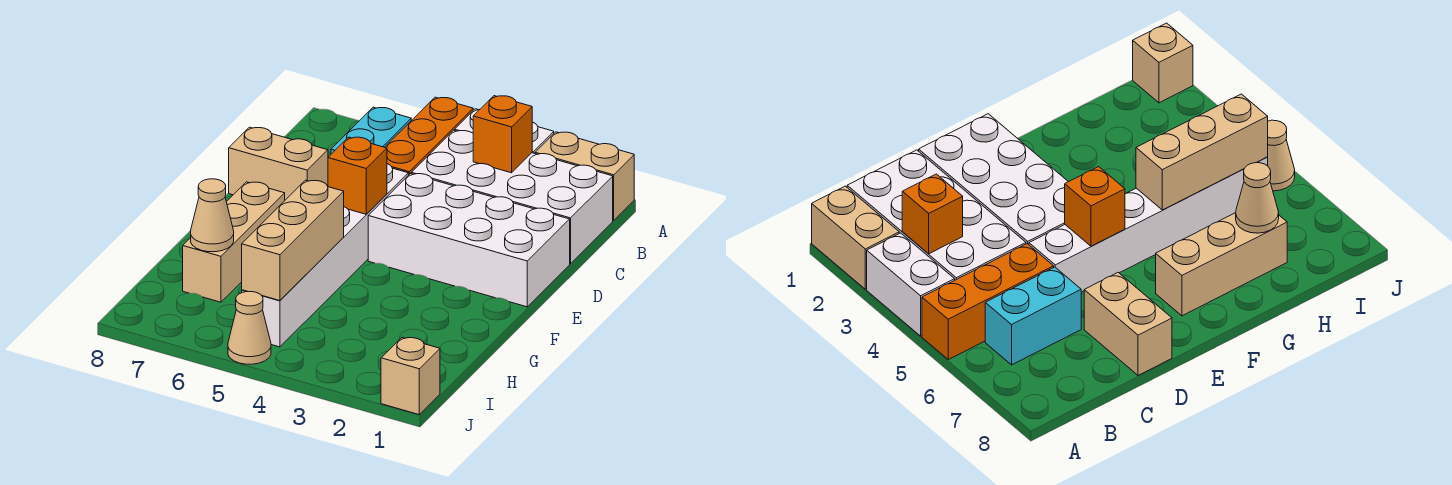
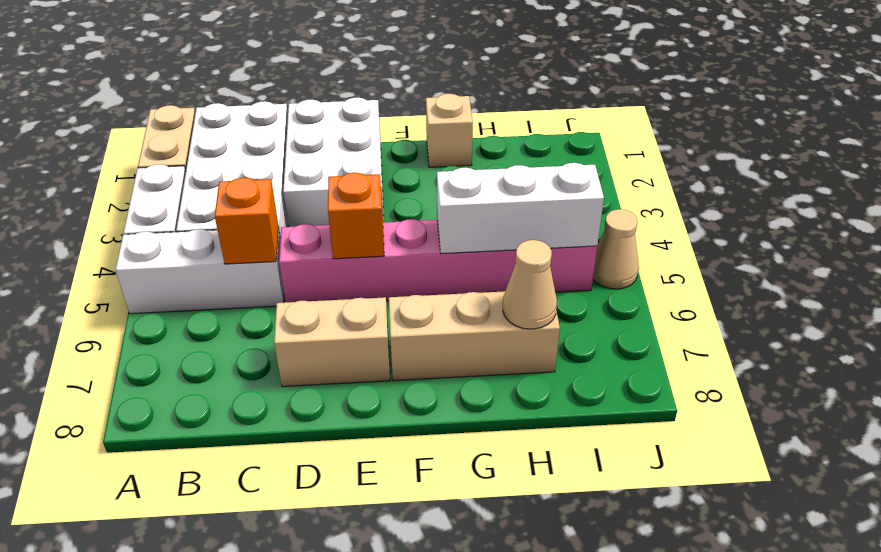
orange brick A5:C5 level 1 -> white brick A5:C5 level 1
orange brick B3 level 2 -> orange brick C5 level 2
cyan brick B6:C6 level 1 -> none
white brick D1:E4 level 1 -> white brick D1:E3 level 1
white brick D5:I5 level 1 -> pink brick D5:I5 level 1
tan brick D7:D8 level 1 -> tan brick D7:E7 level 1
tan brick G5:I5 level 2 -> white brick G5:I5 level 2
tan brick J1 level 1 -> tan brick G1 level 1

